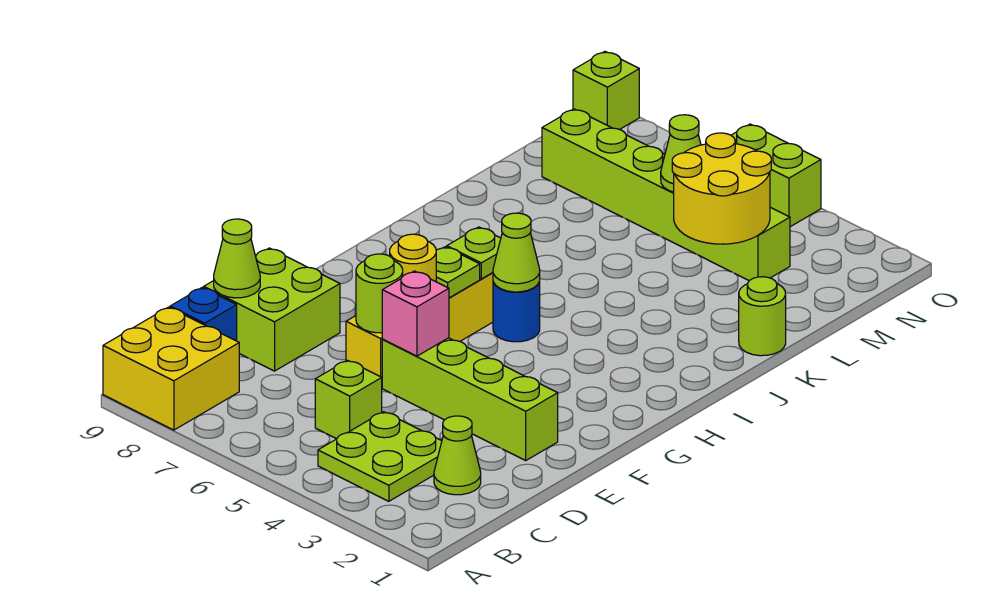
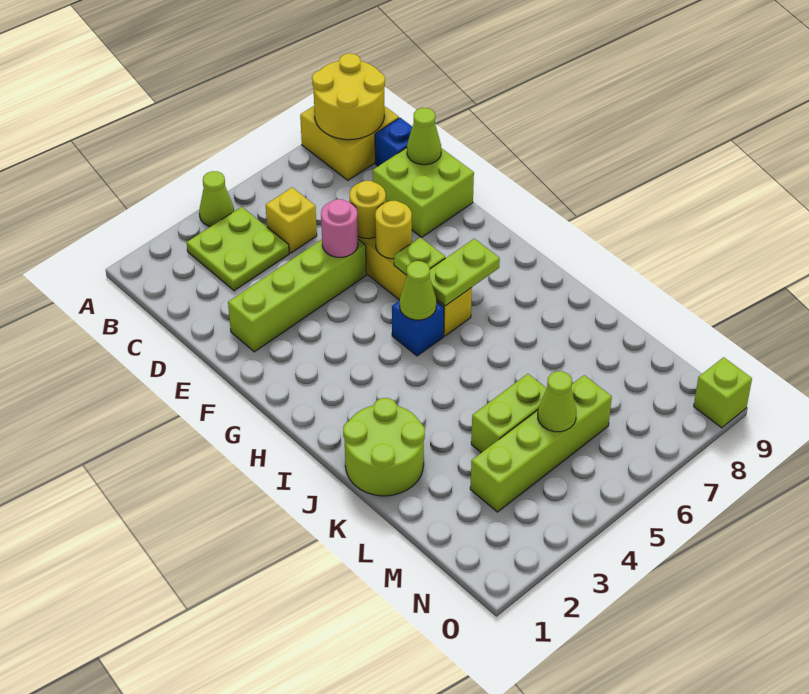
lime cone C2 level 1 -> lime cone A4 level 1
lime brick C5 level 1 -> yellow brick C5 level 1
pink brick E5 level 2 -> pink round brick E5 level 2
lime round brick E6 level 2 -> yellow round brick E6 level 2
blue round brick H5 level 1 -> blue brick H5 level 1
lime plate H6 level 2 -> lime plate H6:H7 level 2
lime round brick K1 level 1 -> lime round brick J1:K2 level 1
yellow round brick L3:M4 level 2 -> yellow round brick A8:B9 level 2
lime brick M3:M8 level 1 -> lime brick M3:M6 level 1
lime brick O4:O5 level 1 -> lime brick L4:L5 level 1

